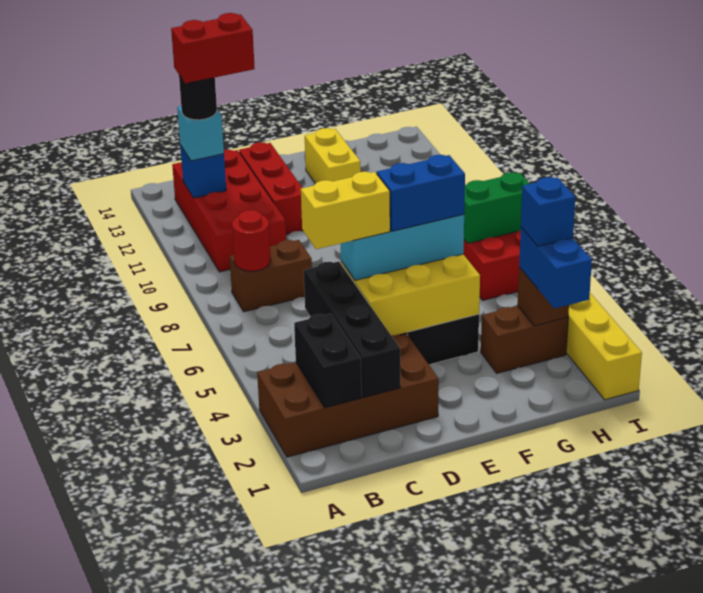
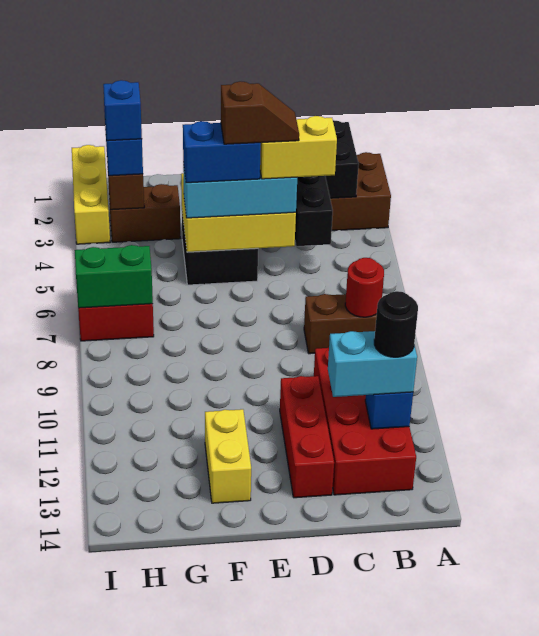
cyan brick B12 level 3 -> cyan brick B12:C12 level 3
red brick B12:C12 level 5 -> none
none -> brown slope D5:E5 level 5 top E

